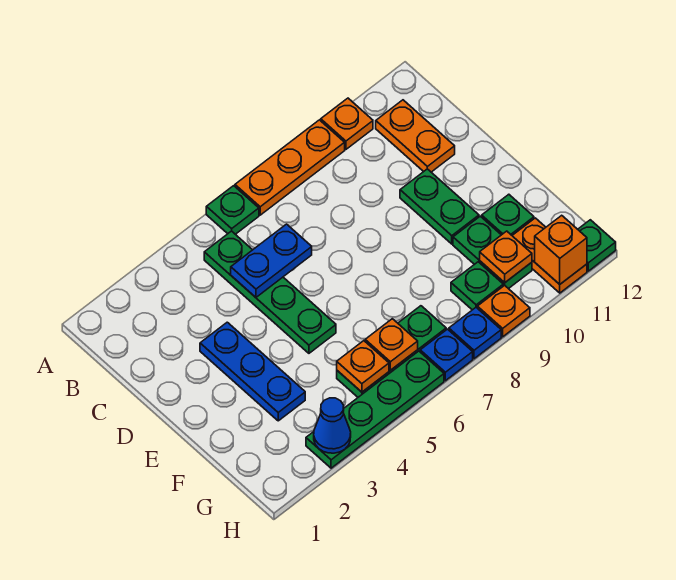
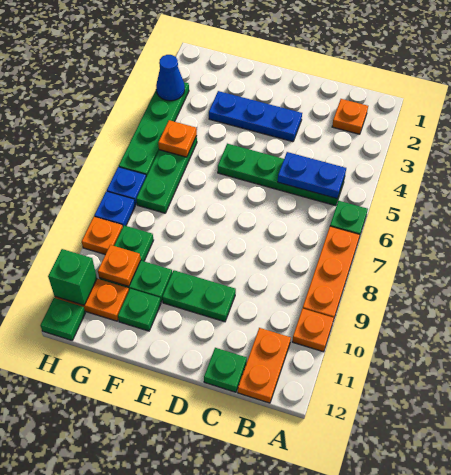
orange plate B11:C11 level 1 -> orange plate B11:B12 level 1
blue plate C5:C6 level 2 -> blue plate B5:C5 level 2
none -> green plate C12 level 1
orange plate G6 level 2 -> orange plate B2 level 1
orange brick H11 level 2 -> green brick H11 level 2

